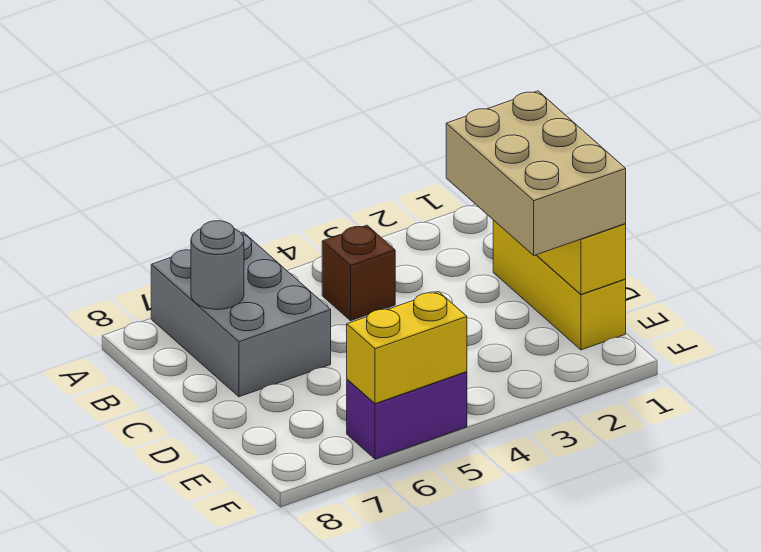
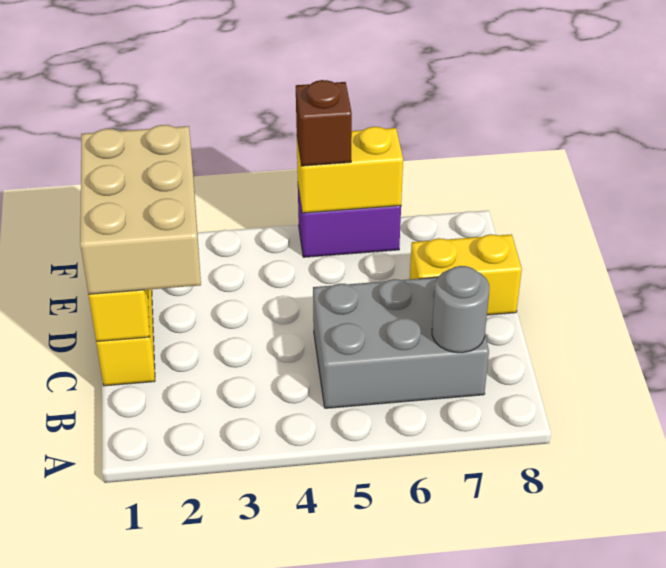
grey brick A6:C7 level 1 -> grey brick B5:C7 level 1
brown brick B4 level 1 -> brown brick F5 level 3
none -> yellow brick D7:D8 level 1

